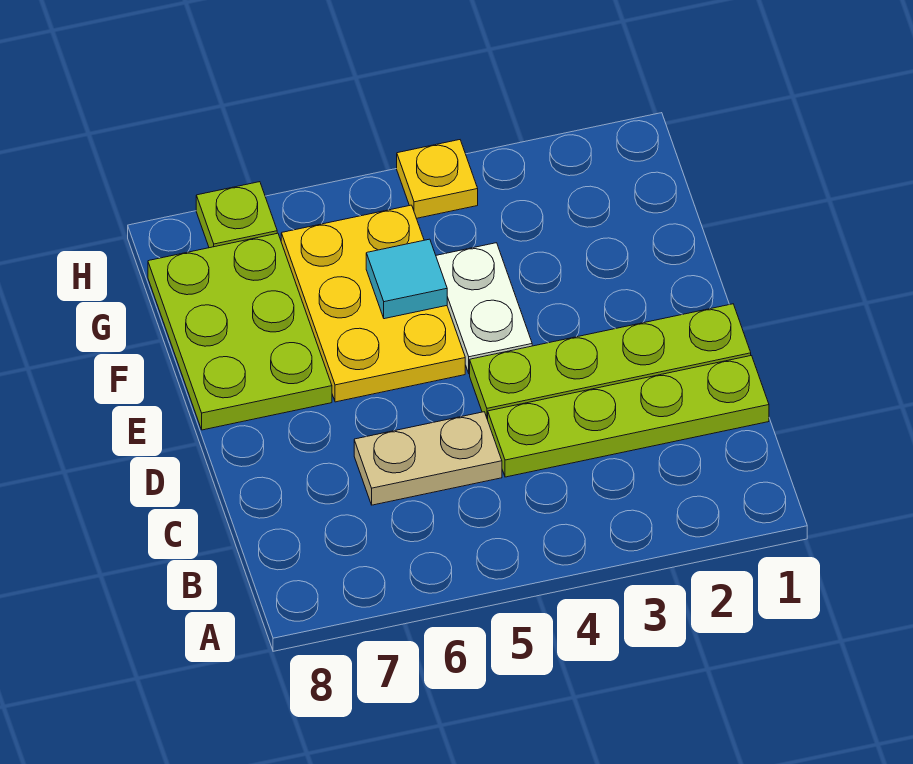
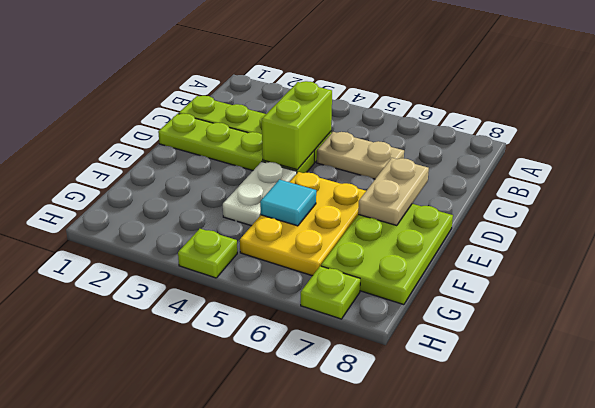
none -> lime brick C4:D4 level 2
none -> tan plate D7:E7 level 2
yellow plate H4 level 1 -> lime plate H4 level 1

